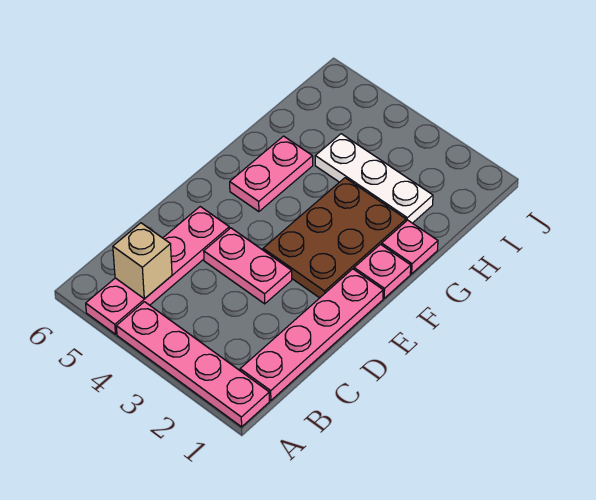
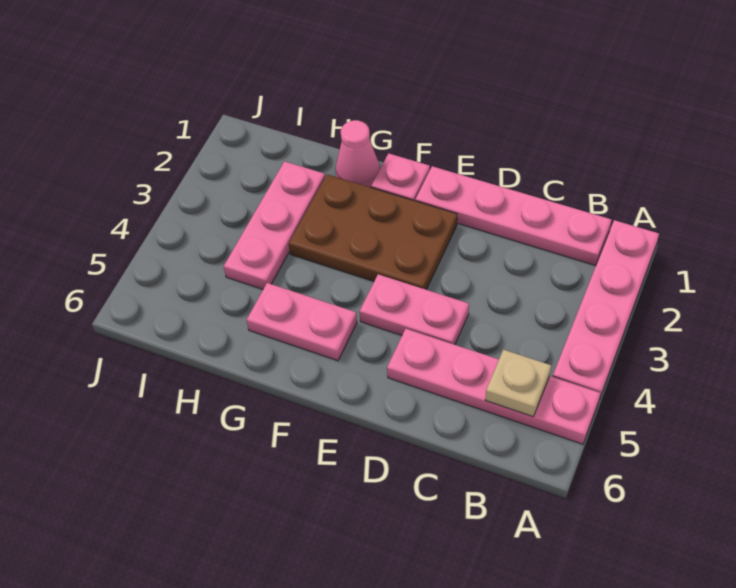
tan brick B5 level 2 -> tan plate B5 level 2
pink plate D3:D4 level 1 -> pink plate D4:E4 level 1
pink plate G1 level 1 -> pink cone G1 level 1
white plate H2:H4 level 1 -> pink plate H2:H4 level 1

